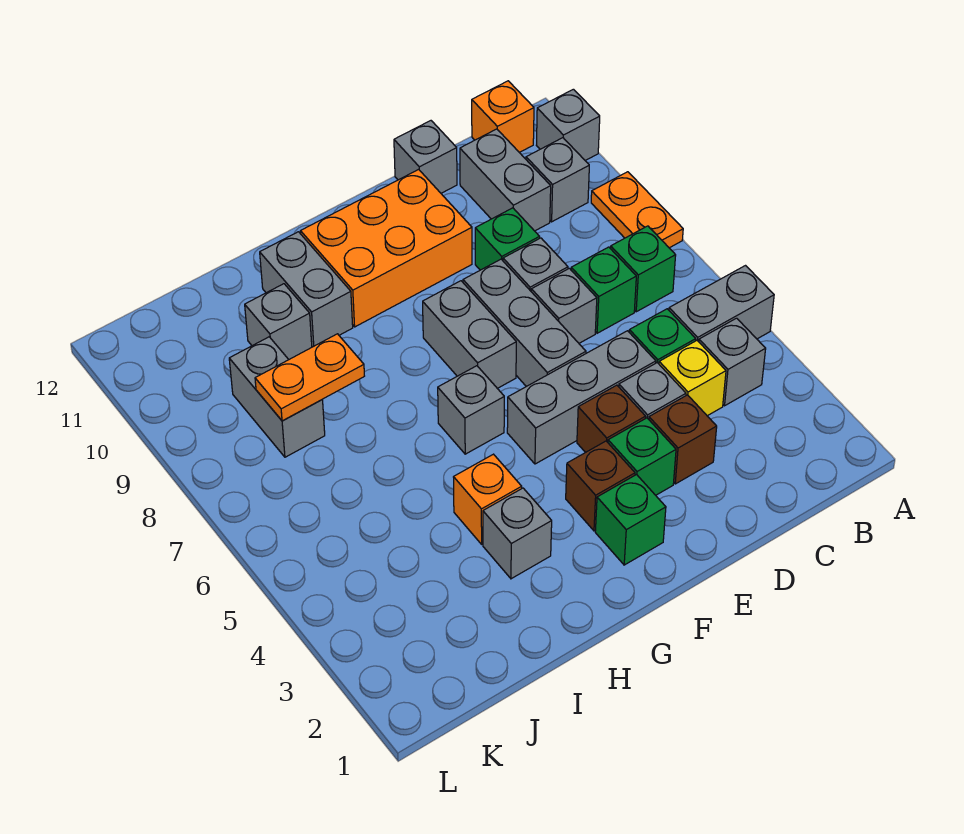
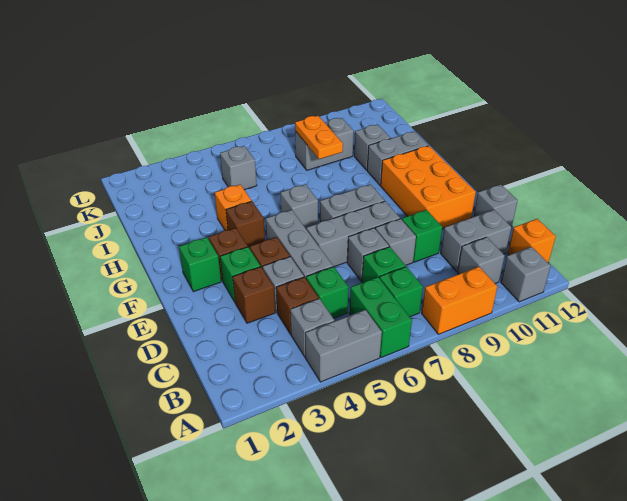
grey brick A5:B5 level 1 -> grey brick A4:A5 level 1
none -> green brick A6:B6 level 1
orange plate A8:A9 level 1 -> orange brick A8:A9 level 1
yellow brick C4 level 1 -> brown brick C4 level 1
none -> brown brick G4 level 1
grey brick H3 level 1 -> grey brick J5 level 1

